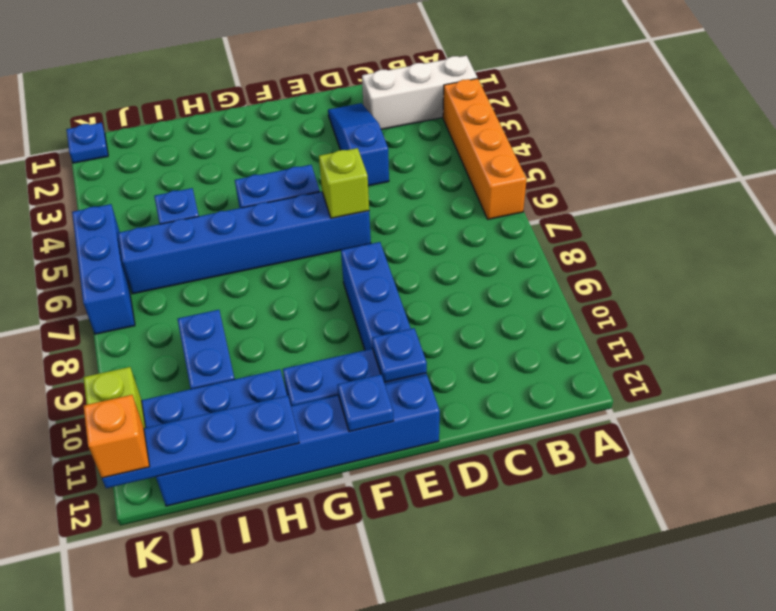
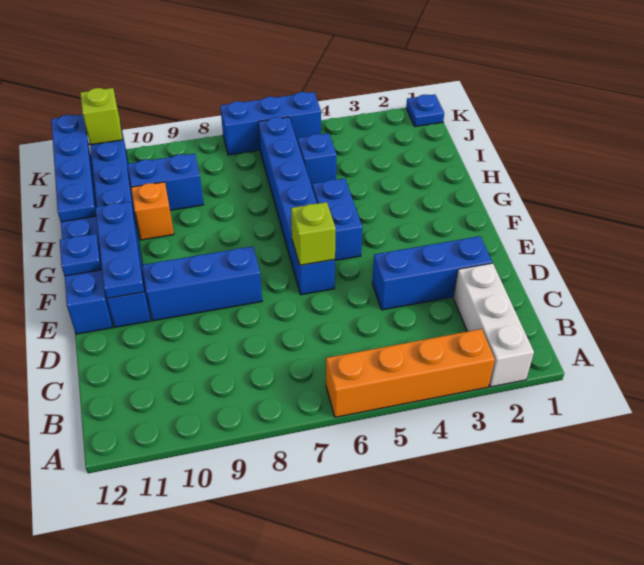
blue slope D2:D4 level 1 top 4 -> blue brick D2:D4 level 1
blue plate E11 level 2 -> blue plate E11:G11 level 2
orange brick K12 level 3 -> orange brick H10 level 1

